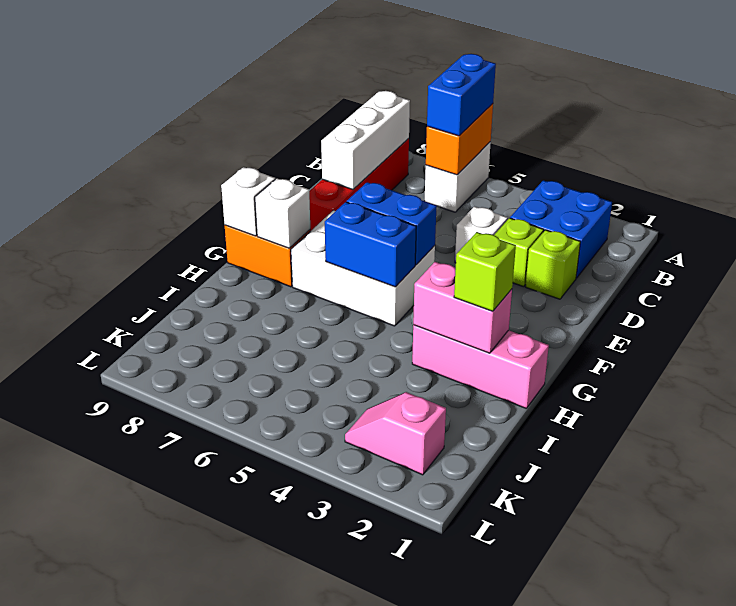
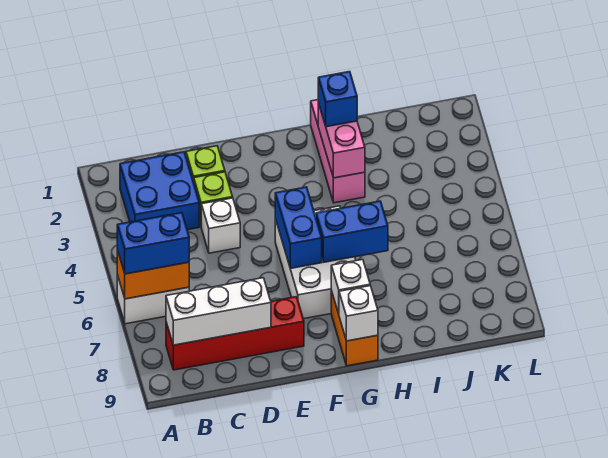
blue brick G5:G6 level 2 -> blue brick G6:H6 level 2
lime brick H2 level 3 -> blue brick H2 level 3
pink slope K2:K3 level 1 top 2 -> none

